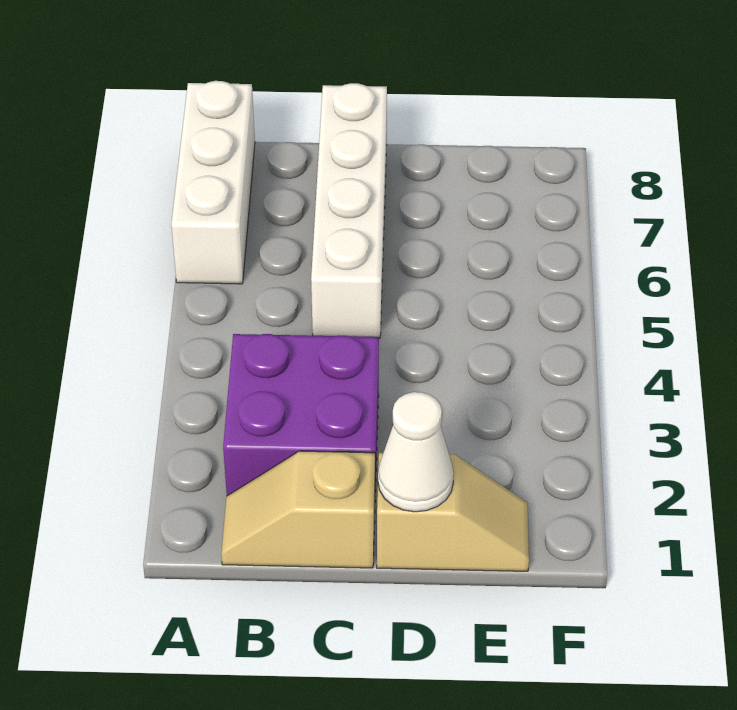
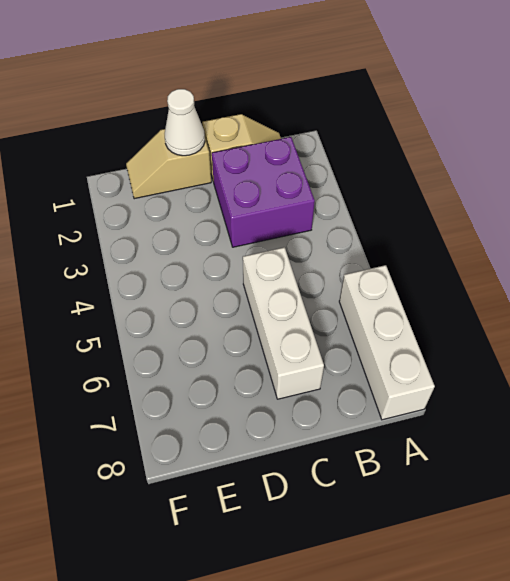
white brick C5:C8 level 1 -> white brick C5:C7 level 1

